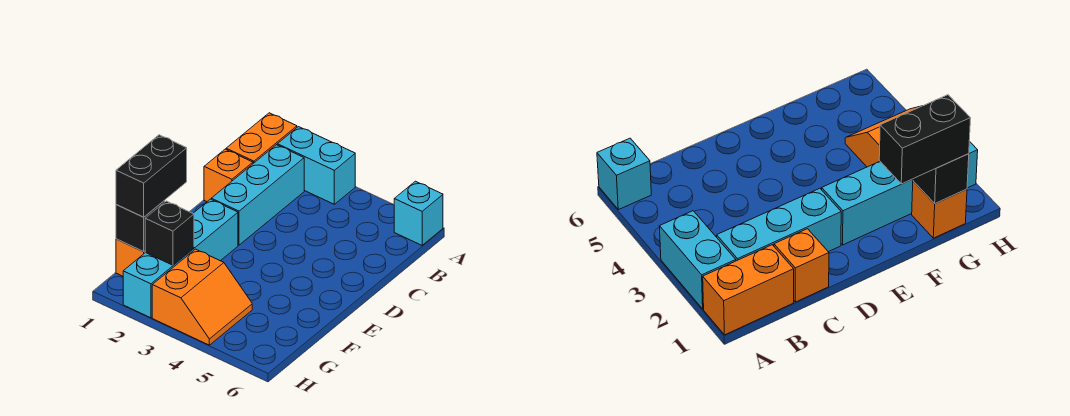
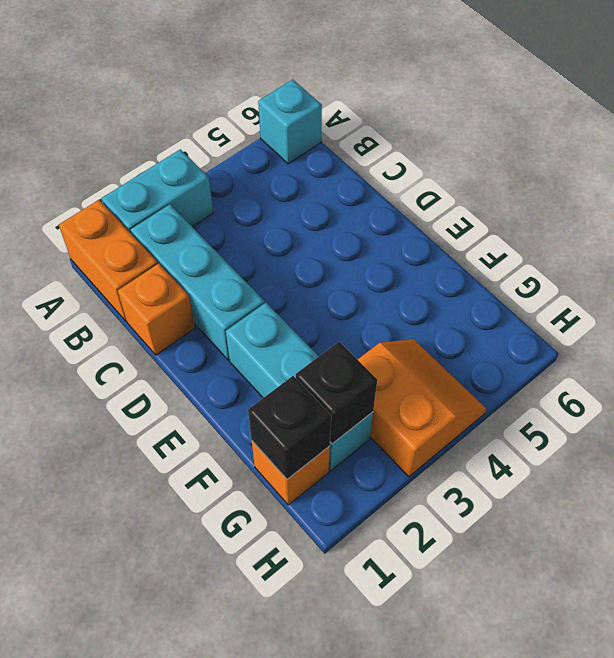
cyan brick E2:H2 level 1 -> cyan brick E2:G2 level 1
black brick F1:G1 level 3 -> none

